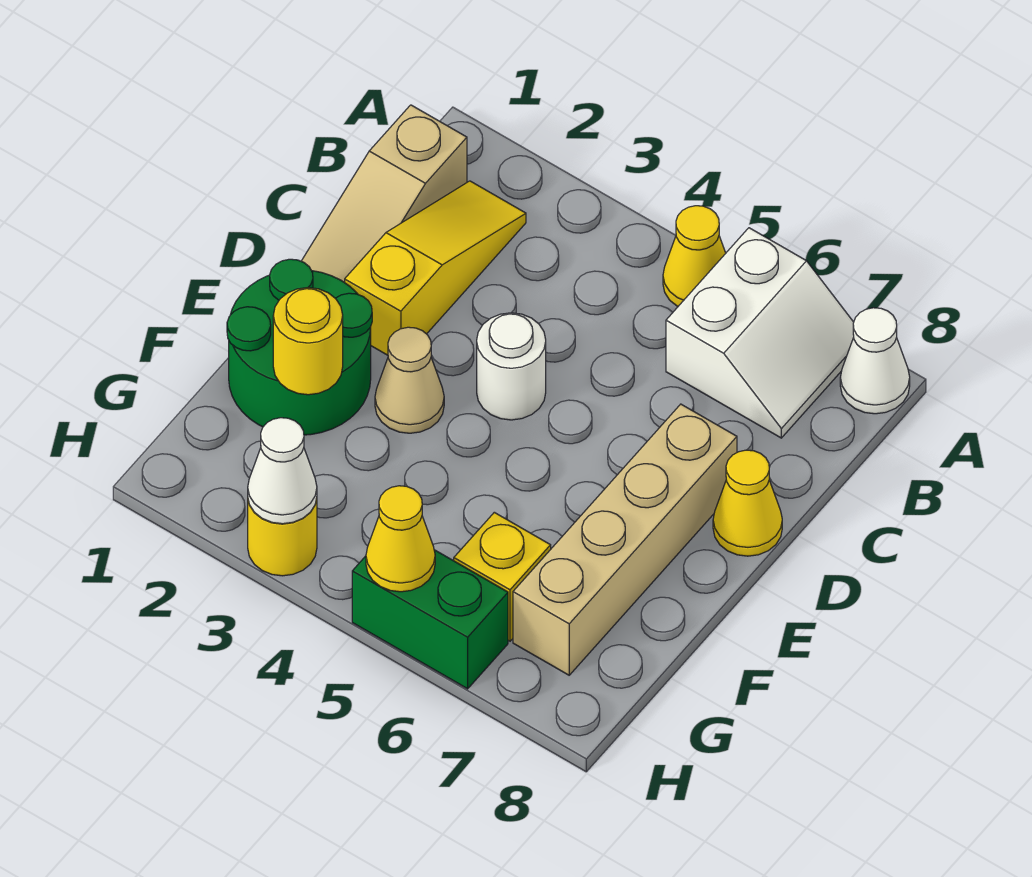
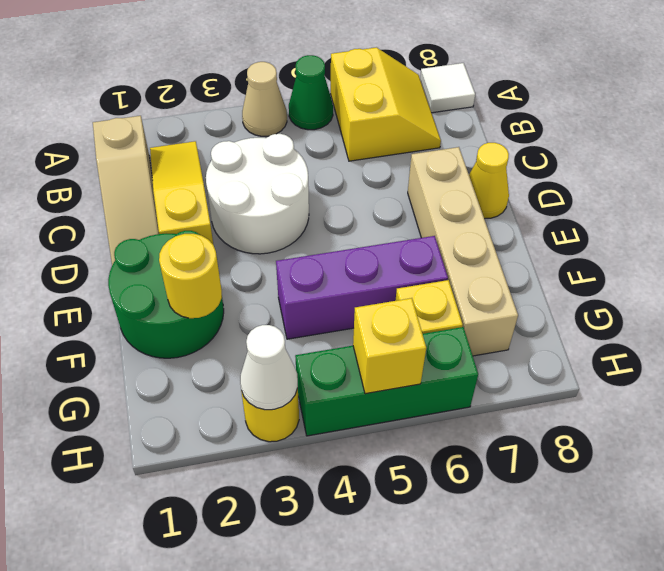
yellow cone A5 level 1 -> green cone A5 level 1
white slope A6:B7 level 1 top 6 -> yellow slope A6:B7 level 1 top 6
white cone A8 level 1 -> white tile A8 level 1
white round brick D4 level 1 -> white round brick C3:D4 level 1
tan cone E3 level 1 -> tan cone A4 level 1
none -> purple brick F4:F6 level 1
green brick H5:H6 level 1 -> green brick H4:H6 level 1
yellow cone H5 level 2 -> yellow brick H5 level 2

